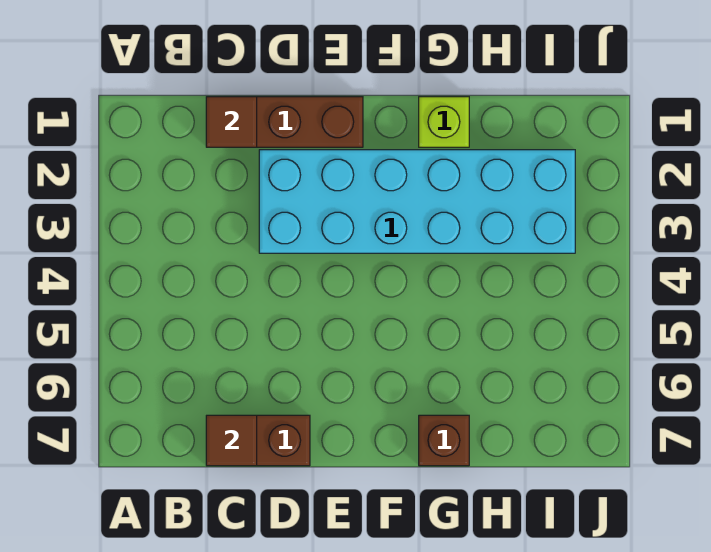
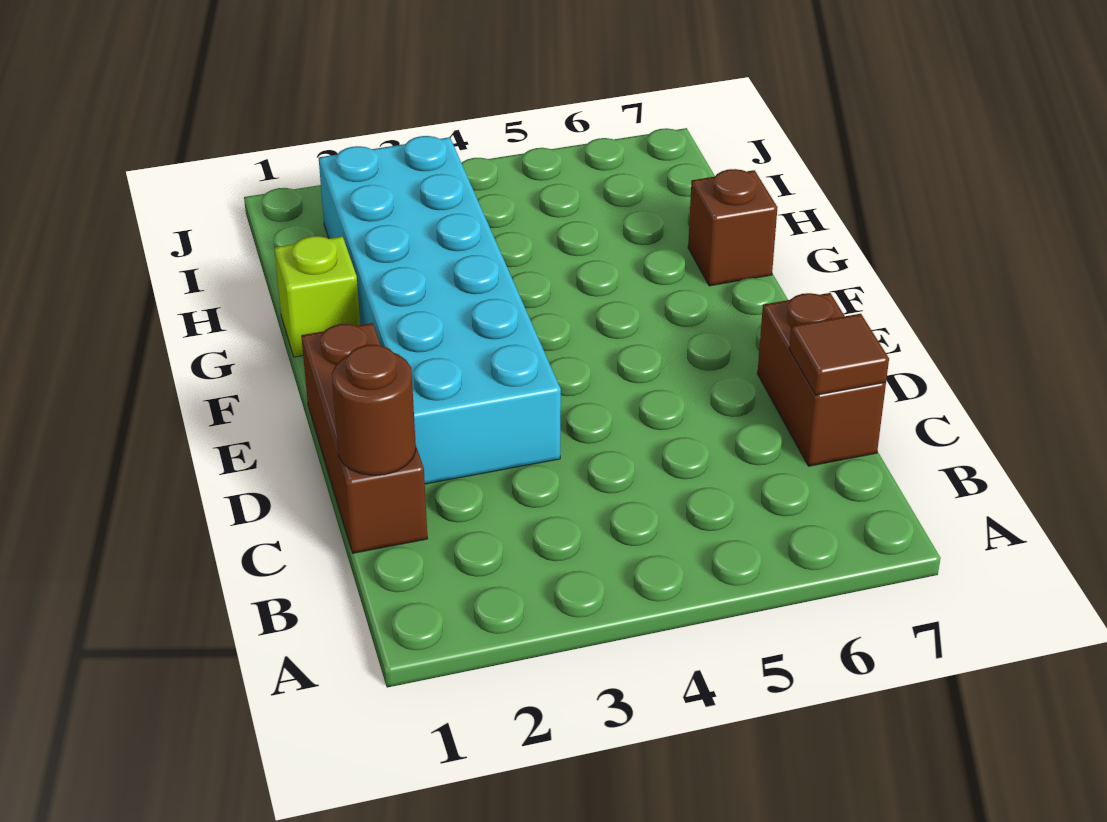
brown tile C1 level 2 -> brown round brick C1 level 2

